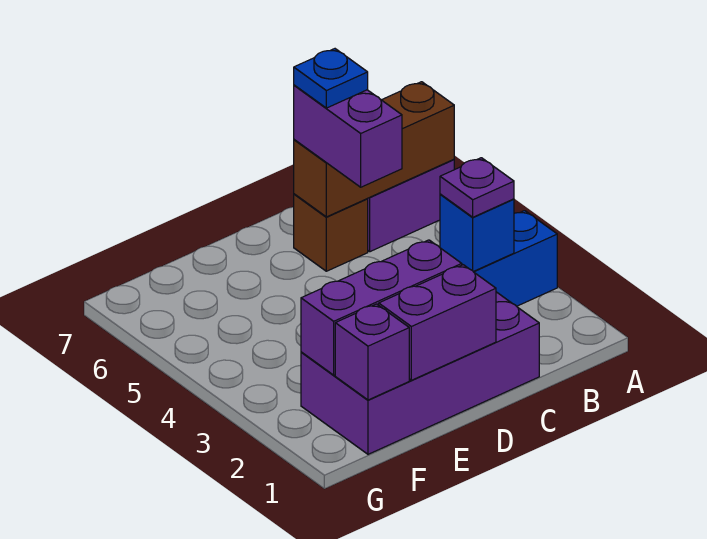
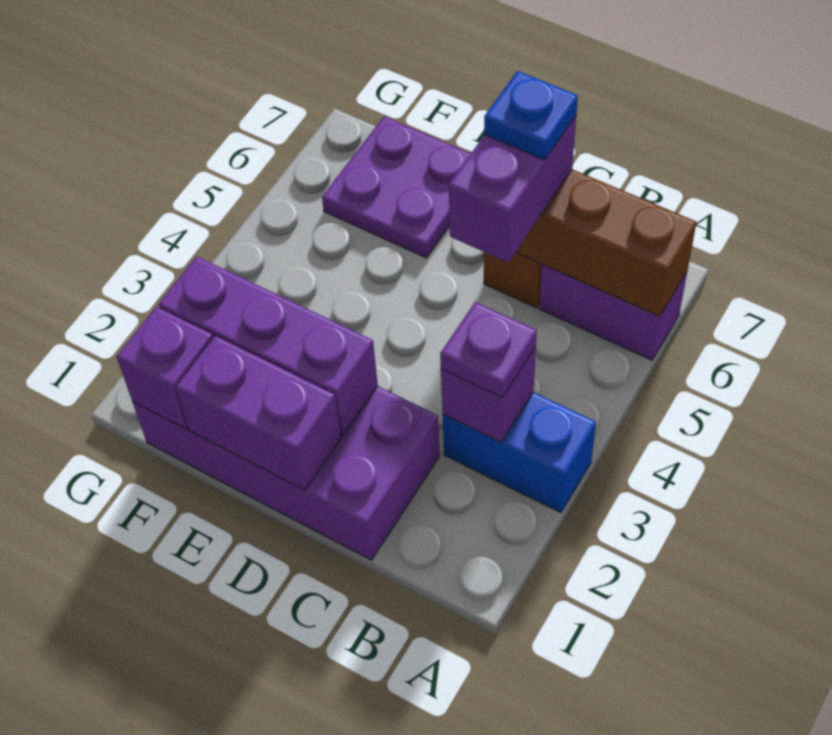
blue brick B3 level 2 -> purple brick B3 level 2
none -> purple plate E6:F7 level 1

